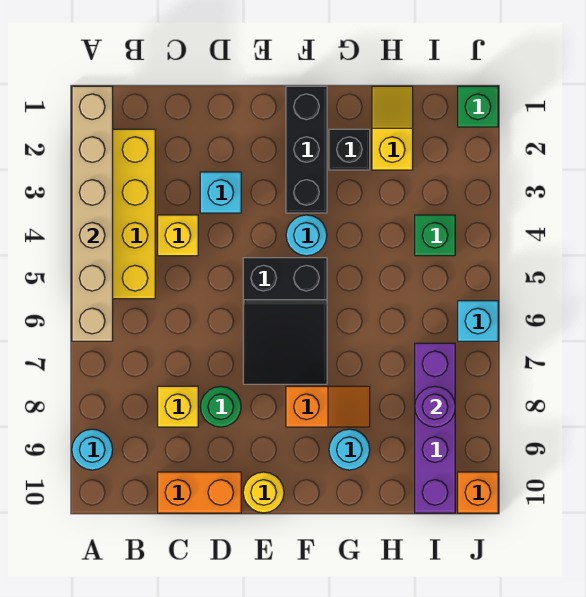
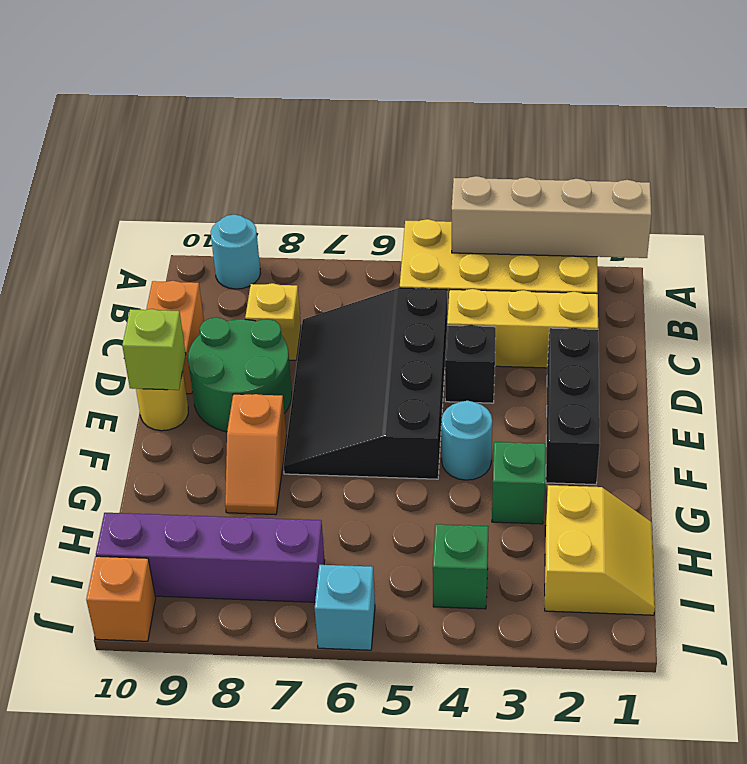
tan brick A1:A6 level 2 -> tan brick A1:A4 level 2
yellow brick C4 level 1 -> yellow brick C2:C4 level 1
cyan brick D3 level 1 -> none
green round brick D8 level 1 -> green round brick D8:E9 level 1
black slope E5:F7 level 1 top 5 -> black slope C5:F7 level 1 top 5
none -> lime brick E10 level 2
black brick F1:F3 level 1 -> black brick D2:F2 level 1
black brick G2 level 1 -> black brick D4 level 1
cyan round brick G9 level 1 -> none
yellow slope H1:H2 level 1 top 2 -> yellow slope H1:I2 level 1 top 2
purple round brick I8 level 2 -> none
green brick J1 level 1 -> green brick G3 level 1

